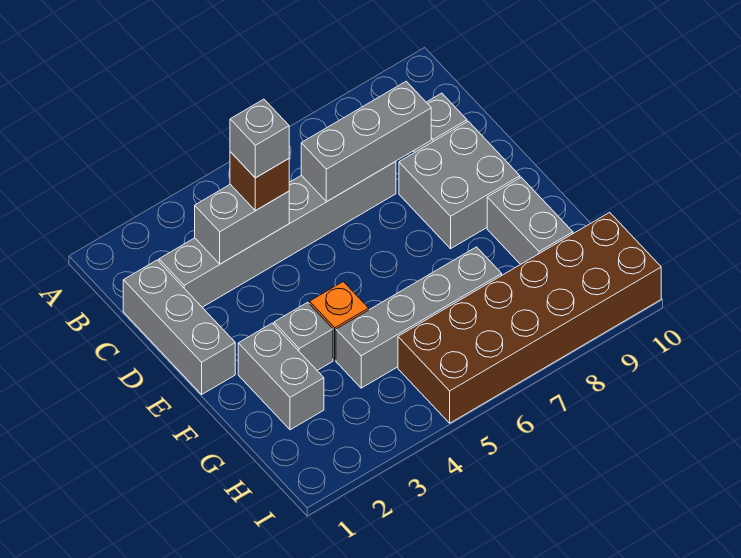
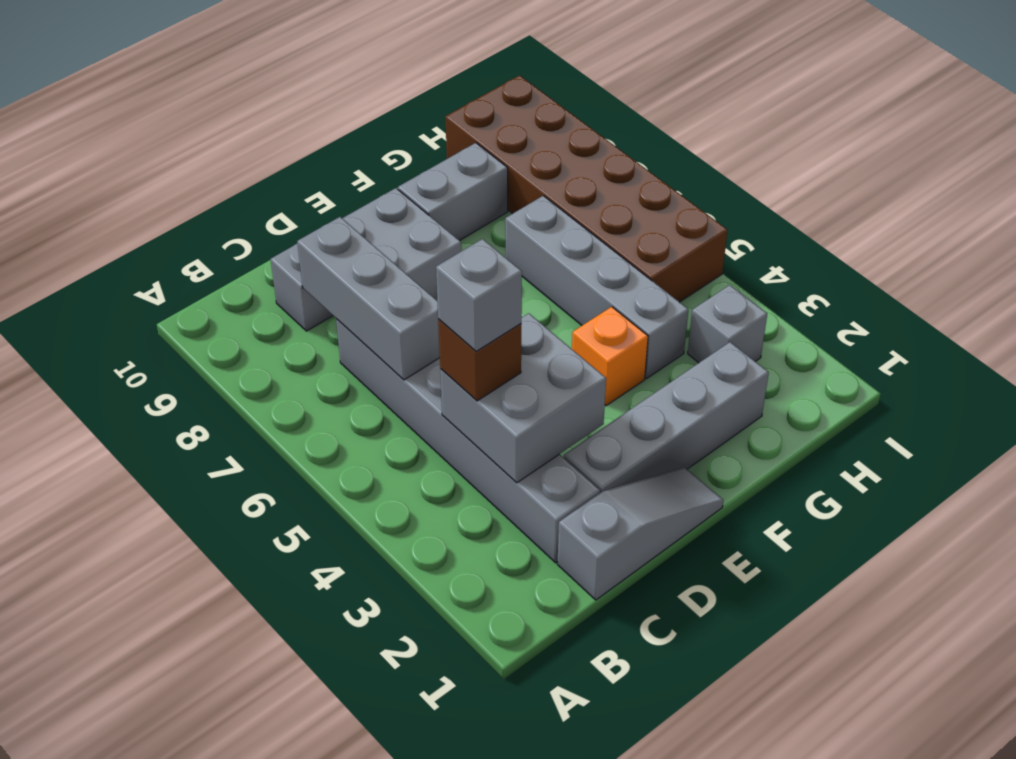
grey brick C1:E1 level 1 -> grey slope C1:E1 level 1 top C
grey brick C3:C4 level 2 -> grey brick C3:D4 level 2
grey brick F2:G2 level 1 -> grey brick D2:G2 level 1
grey brick F3 level 1 -> grey brick H3 level 1

